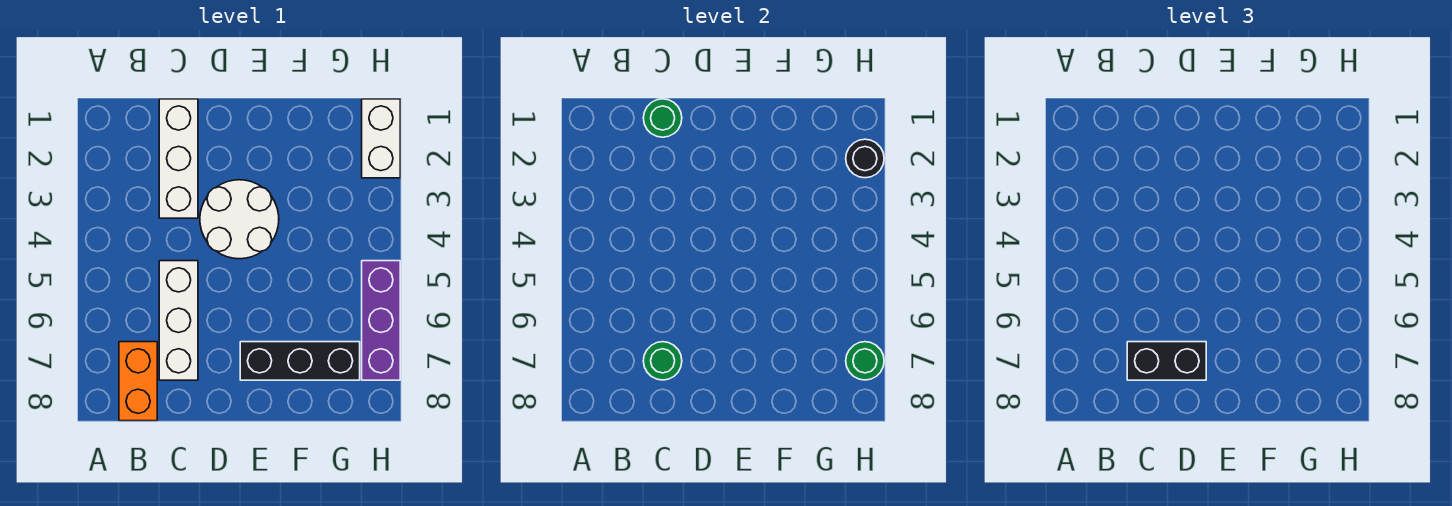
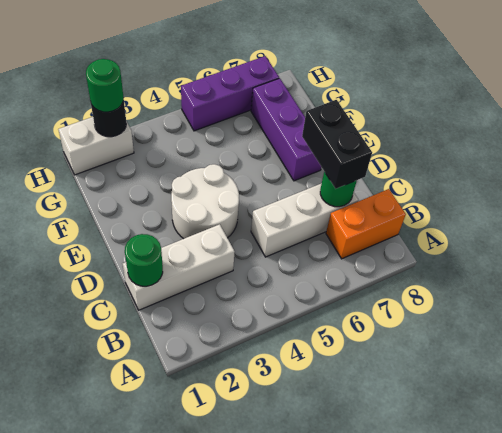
black brick E7:G7 level 1 -> purple brick E7:G7 level 1
green round brick H7 level 2 -> green round brick H2 level 3

